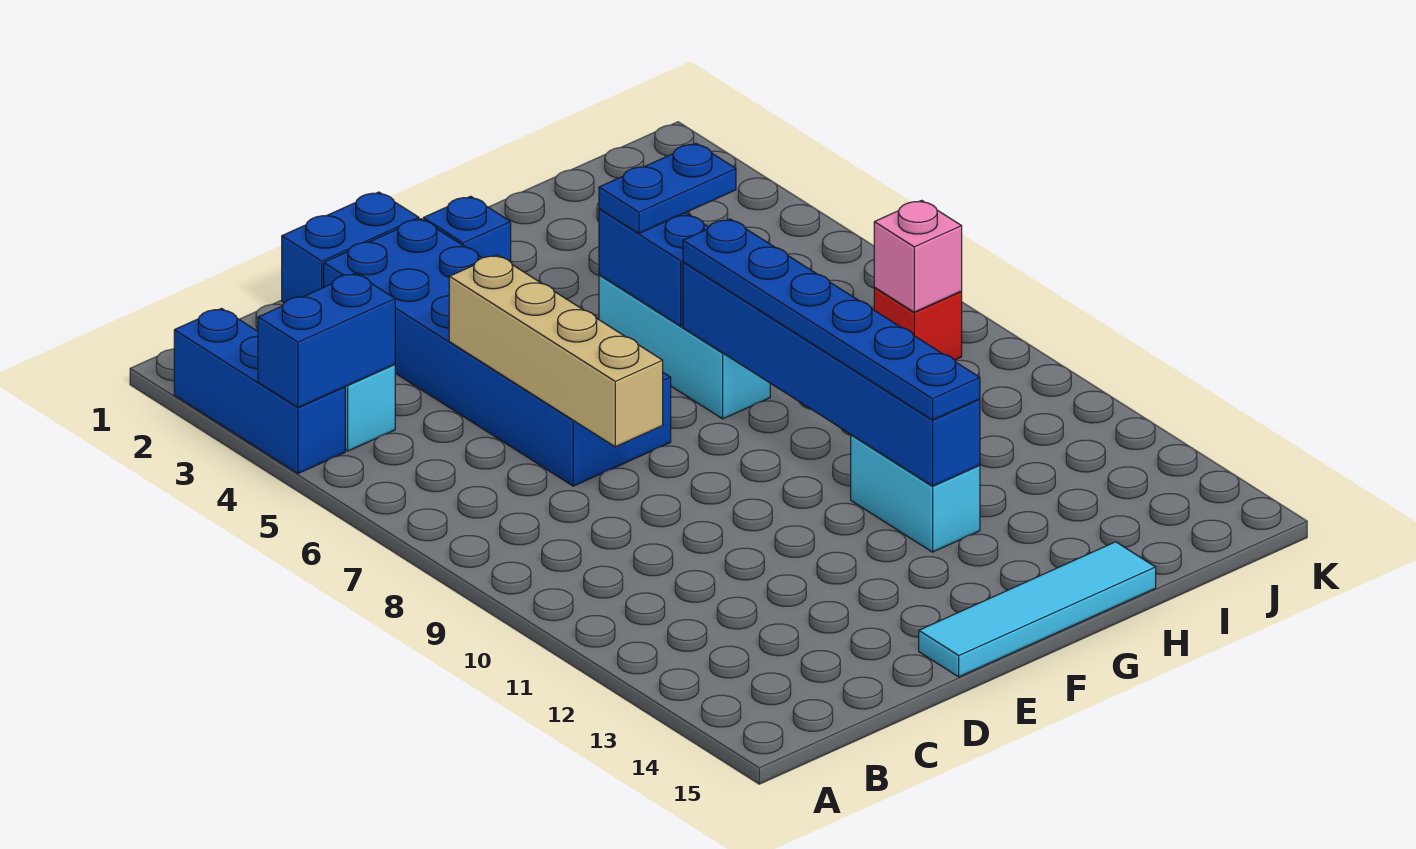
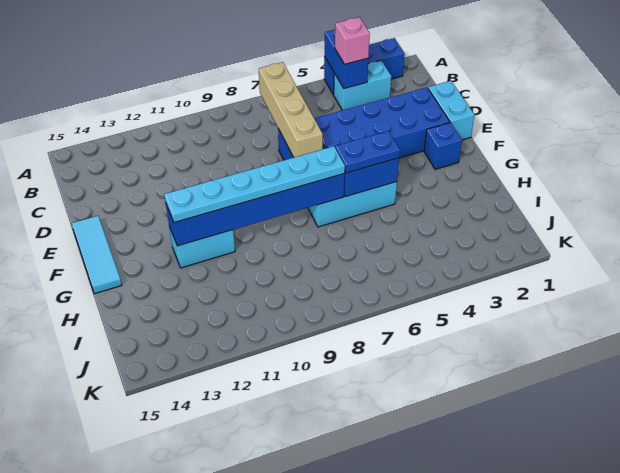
blue brick D1:E1 level 1 -> cyan brick D1:E1 level 1
tan brick D5:D8 level 2 -> tan brick B7:E7 level 2
cyan tile E15:H15 level 1 -> cyan tile E15:G15 level 1
blue plate G5:H5 level 3 -> blue plate G5:G6 level 3
blue plate G7:G12 level 3 -> cyan plate G7:G12 level 3
red brick J8 level 1 -> none
pink brick J8 level 2 -> pink brick B4 level 3

